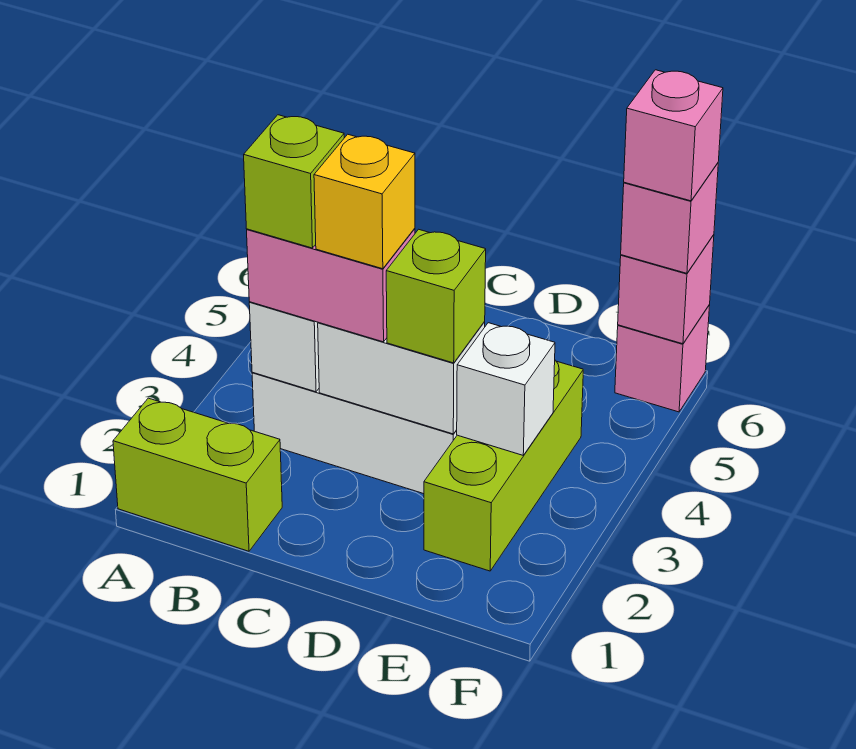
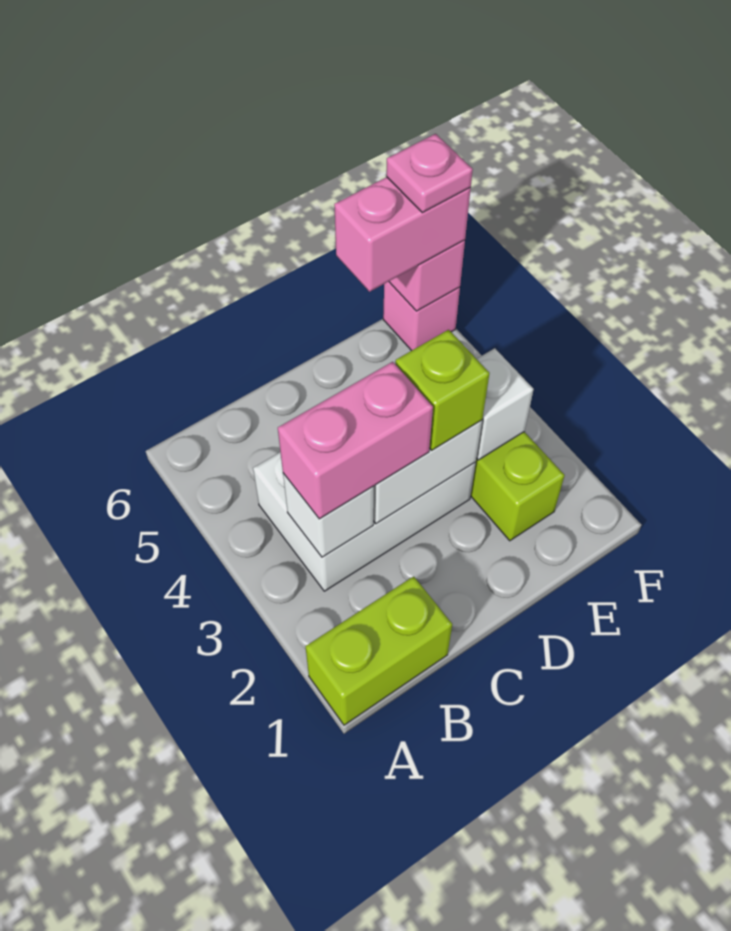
lime brick B3 level 4 -> none
yellow brick C3 level 4 -> none
pink brick F6 level 3 -> pink brick E6:F6 level 3
pink brick F6 level 4 -> pink plate F6 level 4

